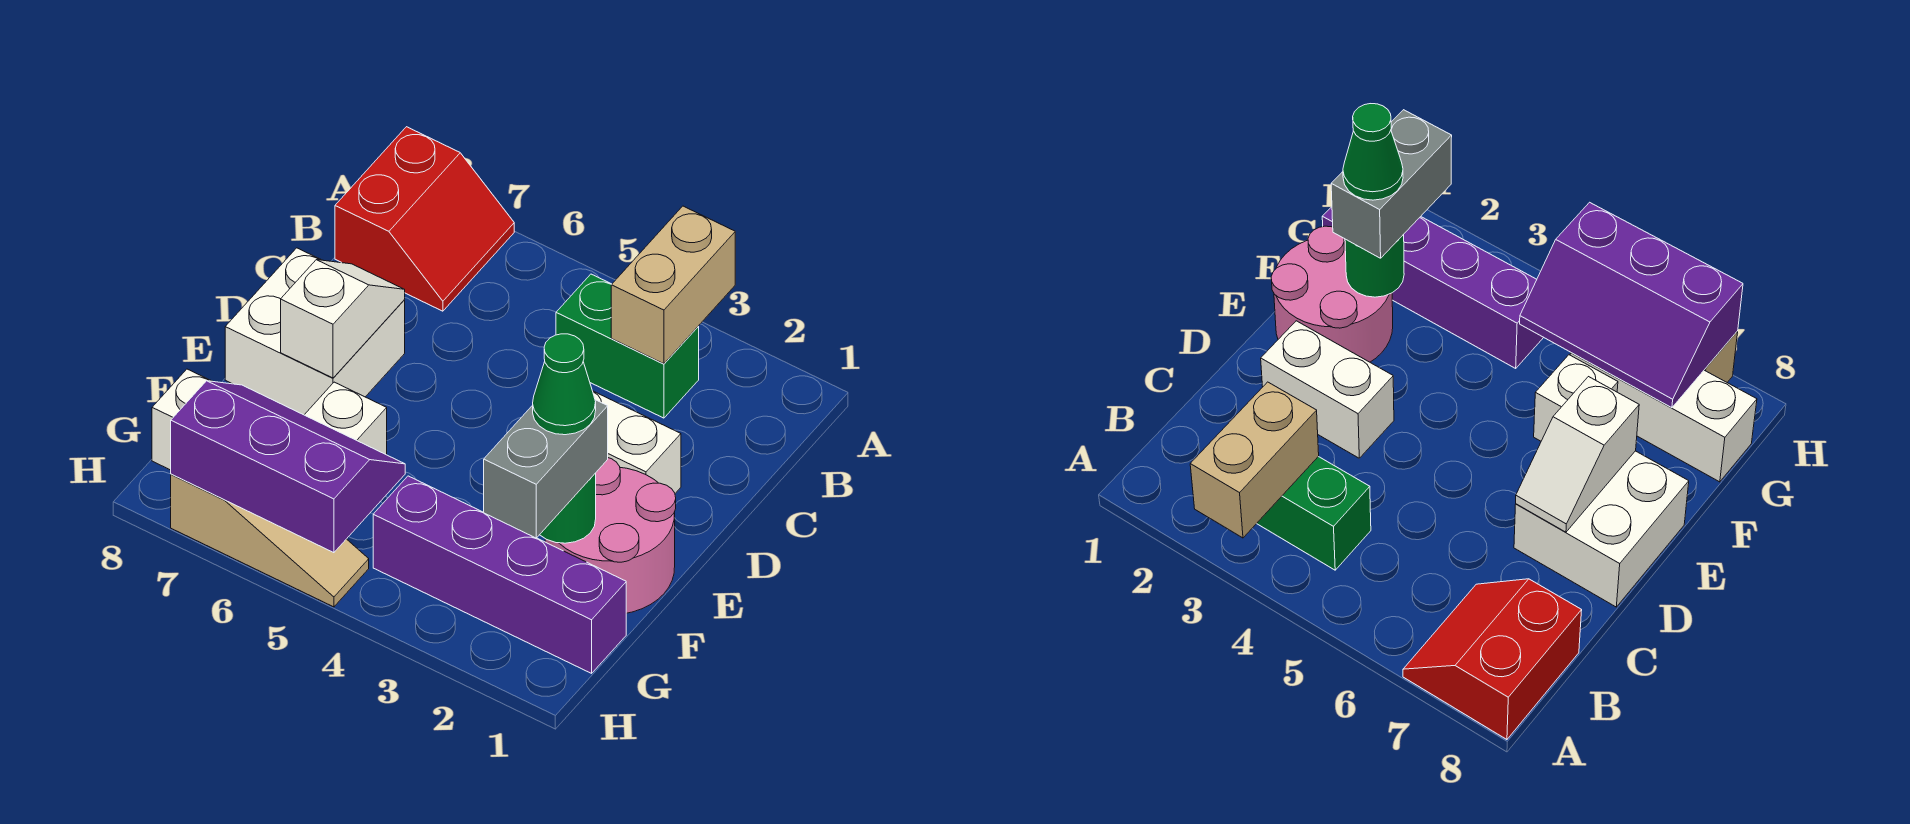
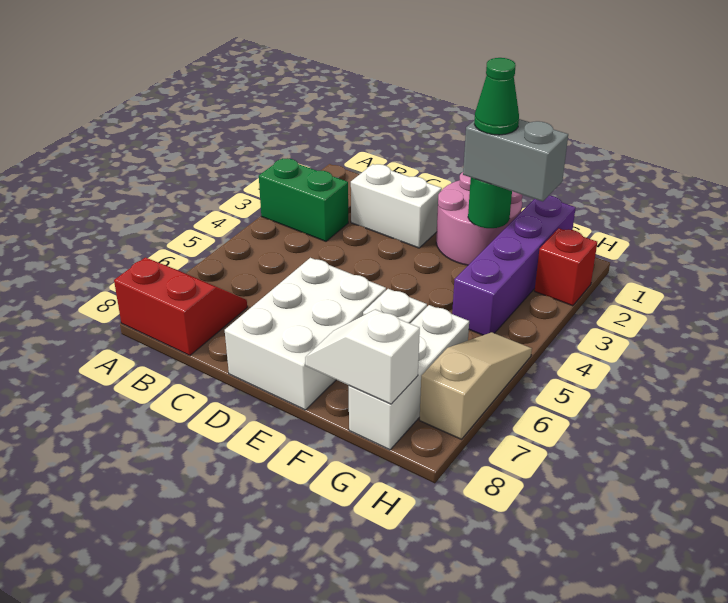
tan brick A3:B3 level 2 -> none
green brick B3:B4 level 1 -> green brick A3:B3 level 1
white brick D2:D3 level 1 -> white brick C2:D2 level 1
white brick D7:E8 level 1 -> white brick D6:E8 level 1
white slope D7:E7 level 2 top E -> white slope F8:G8 level 2 top G
purple slope G5:H7 level 2 top H -> none
none -> red brick H2 level 1

